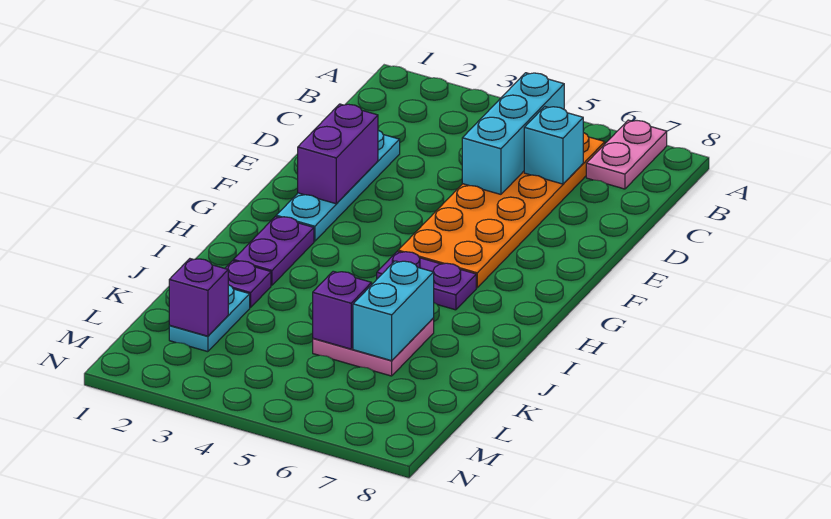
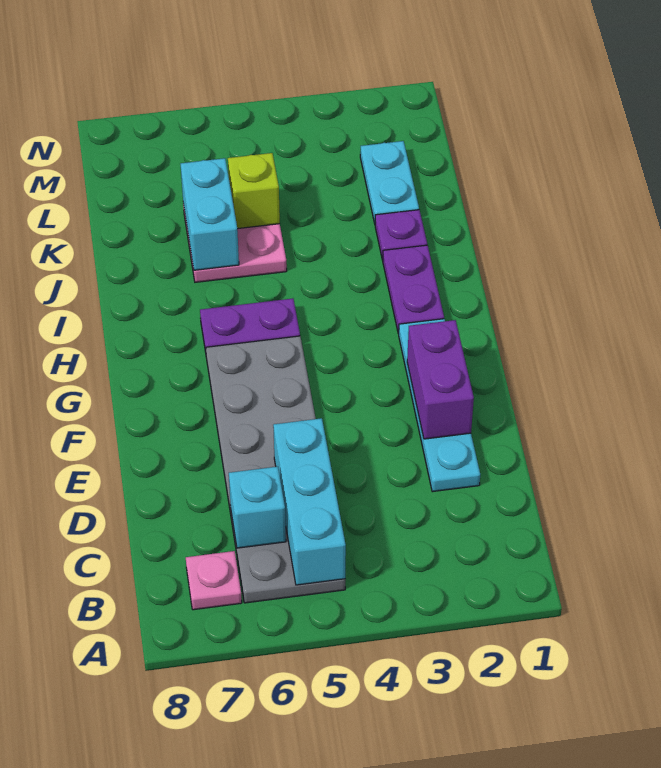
pink plate A7:B7 level 1 -> pink plate B7 level 1
orange plate B5:G6 level 1 -> grey plate B5:G6 level 1
purple brick K5 level 2 -> lime brick K5 level 2
purple brick L2 level 2 -> none

